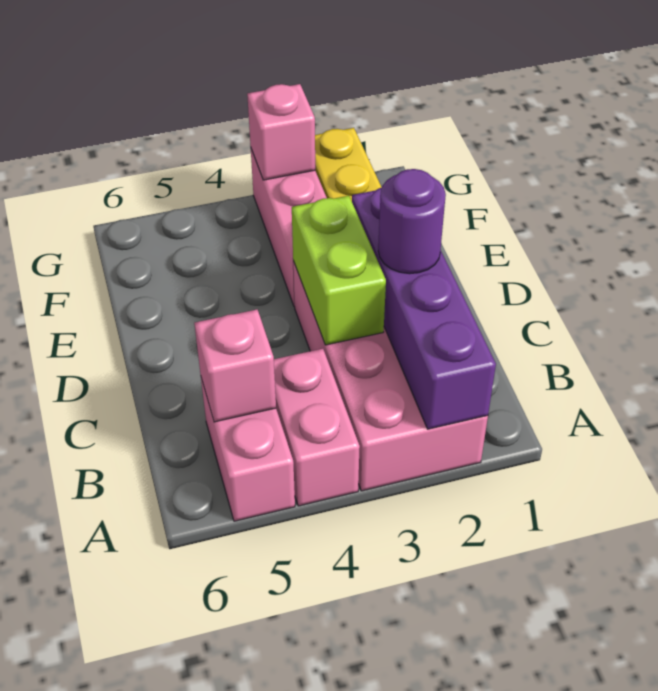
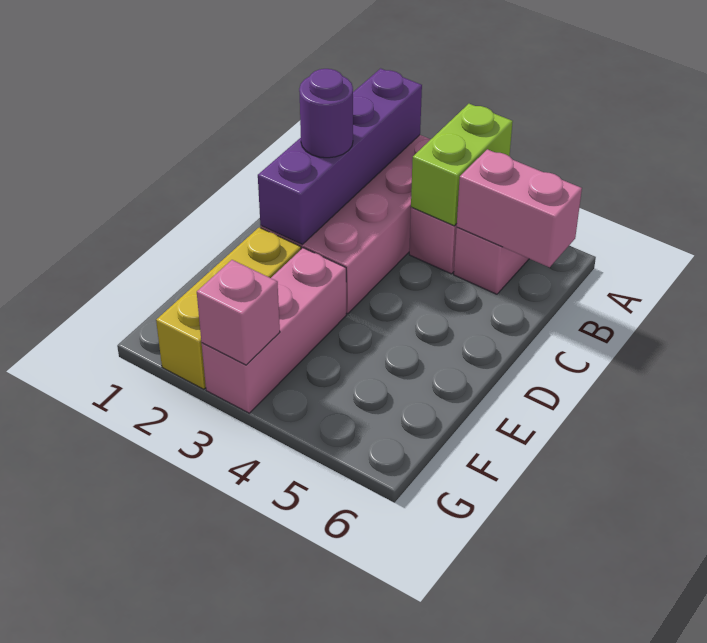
pink brick B5 level 2 -> pink brick B5:B6 level 2
lime brick C3:D3 level 2 -> lime brick A4:B4 level 2

